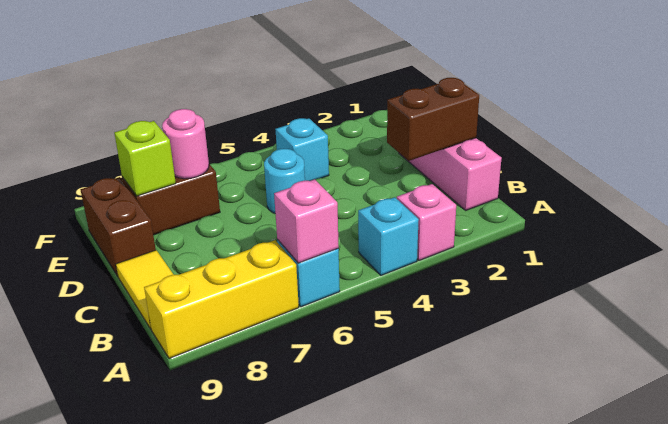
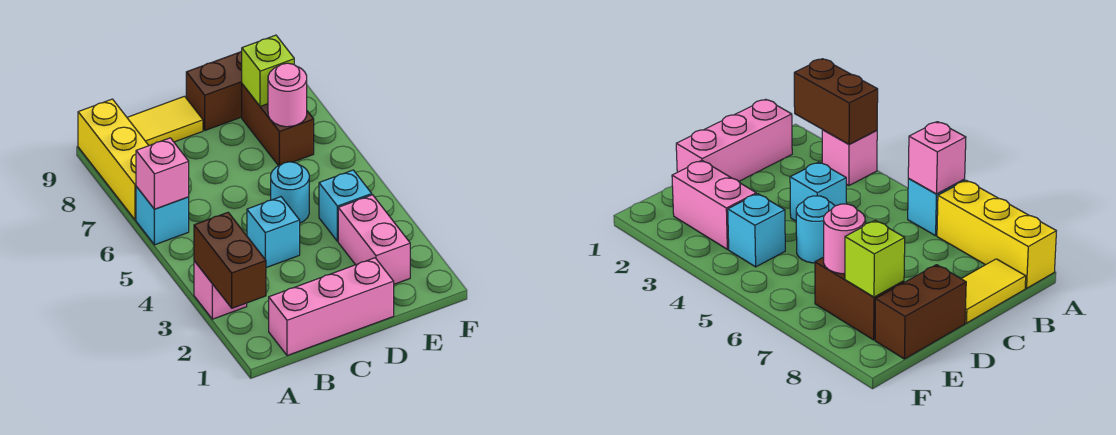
cyan brick A4 level 1 -> cyan brick C4 level 1
brown brick C1:C2 level 2 -> brown brick A2:A3 level 2
none -> pink brick E2:E3 level 1

